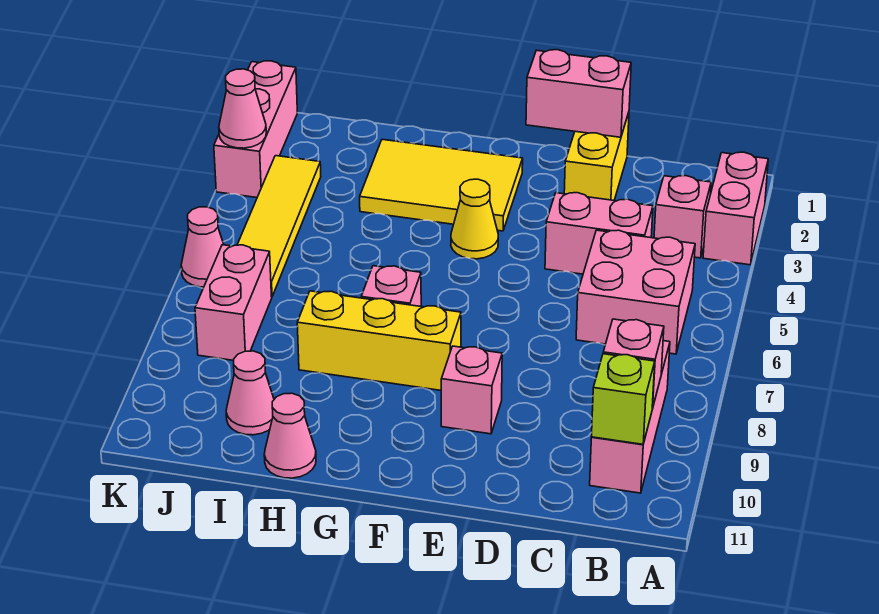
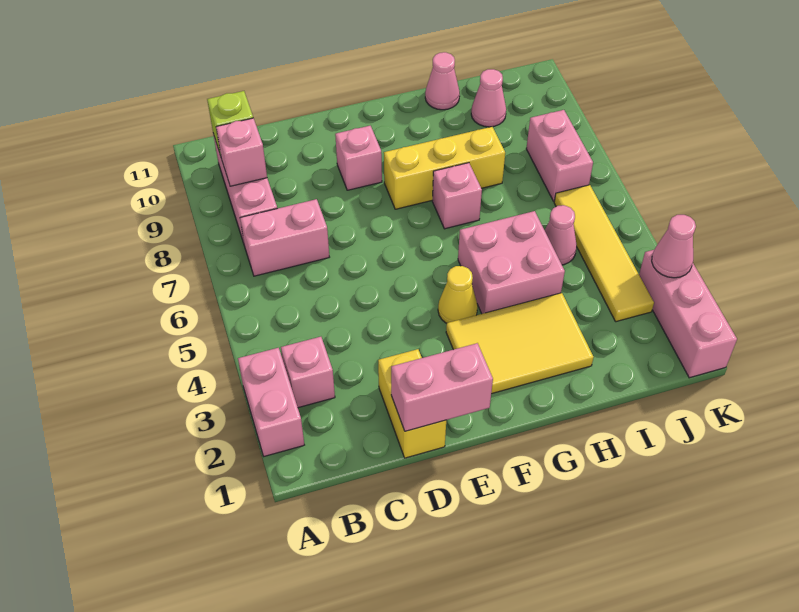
pink brick B5:C6 level 1 -> pink brick G4:H5 level 1
pink brick C4:D4 level 1 -> pink brick B7:C7 level 1
pink cone K6 level 1 -> pink cone I5 level 1

